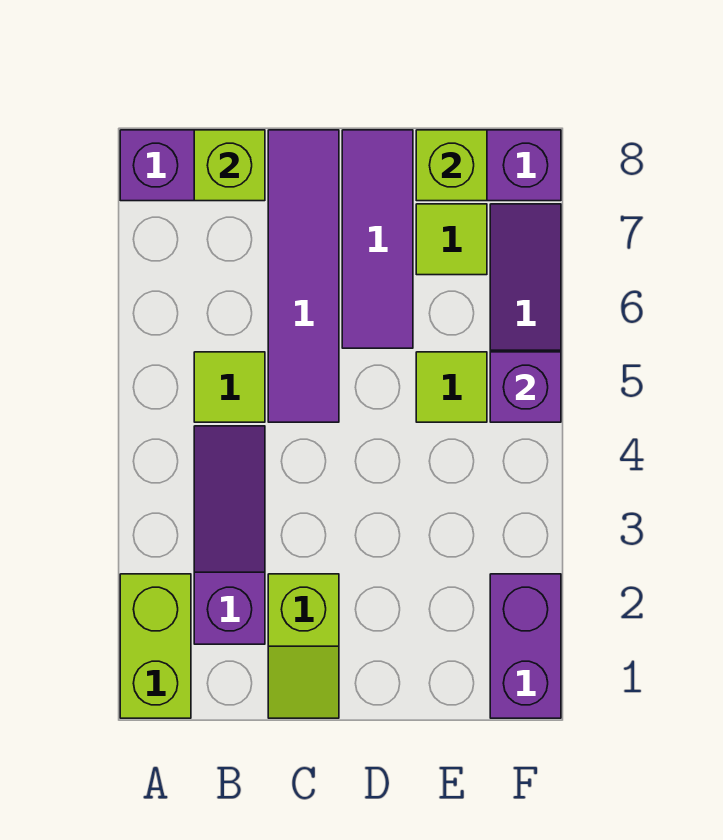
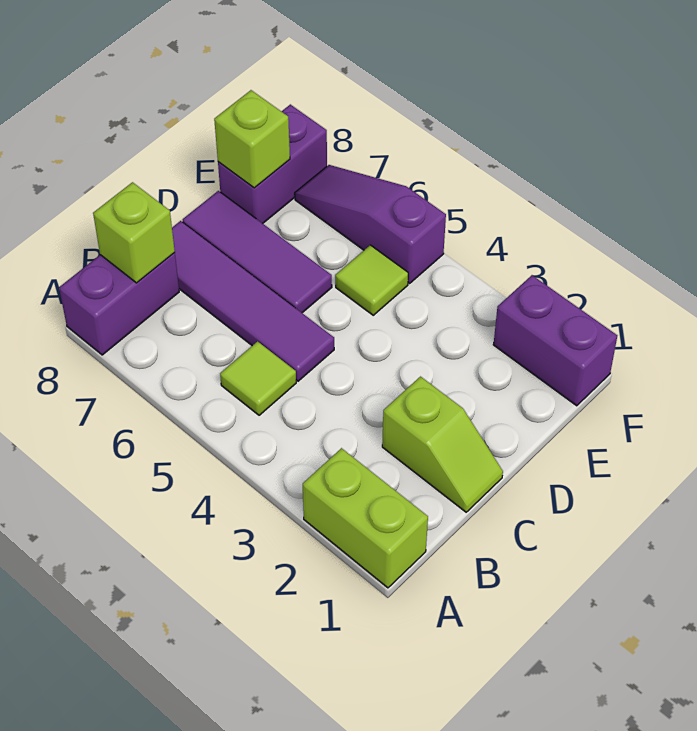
purple slope B2:B4 level 1 top 2 -> none
lime tile E7 level 1 -> none
purple brick F5 level 2 -> none

